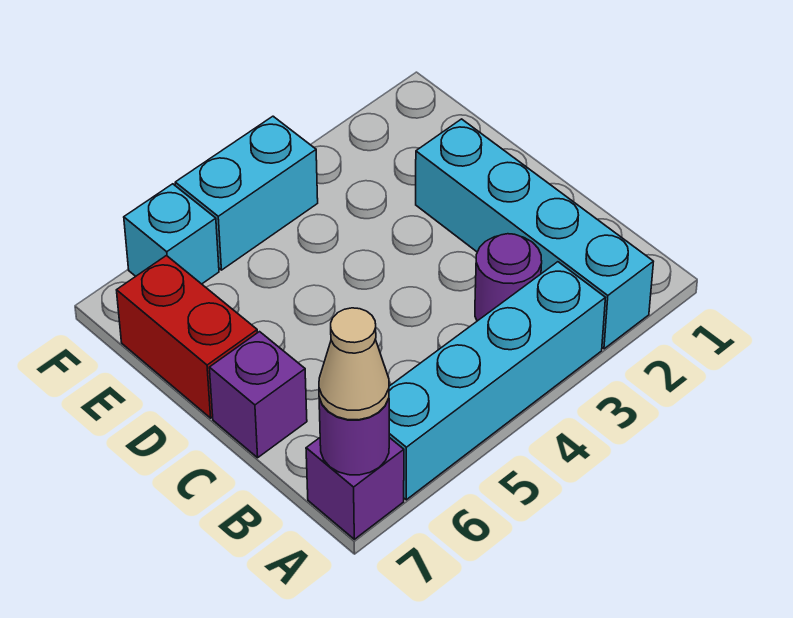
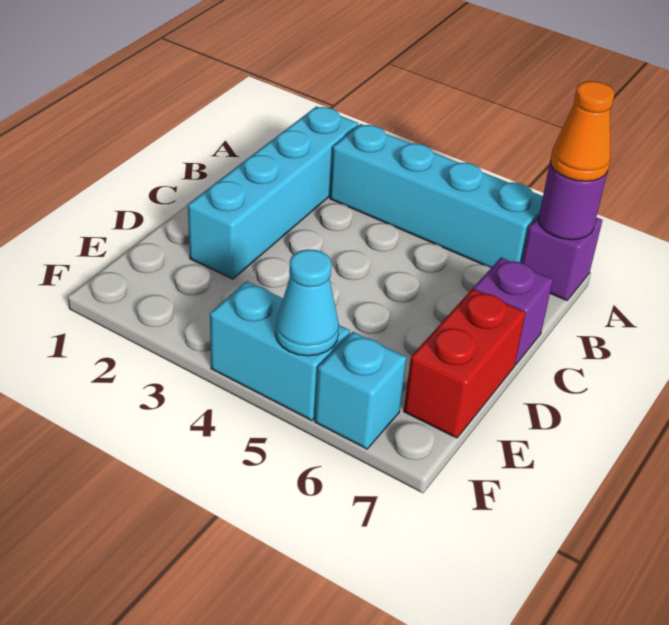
tan cone A7 level 3 -> orange cone A7 level 3
purple round brick B3 level 1 -> none
none -> cyan cone F5 level 2

